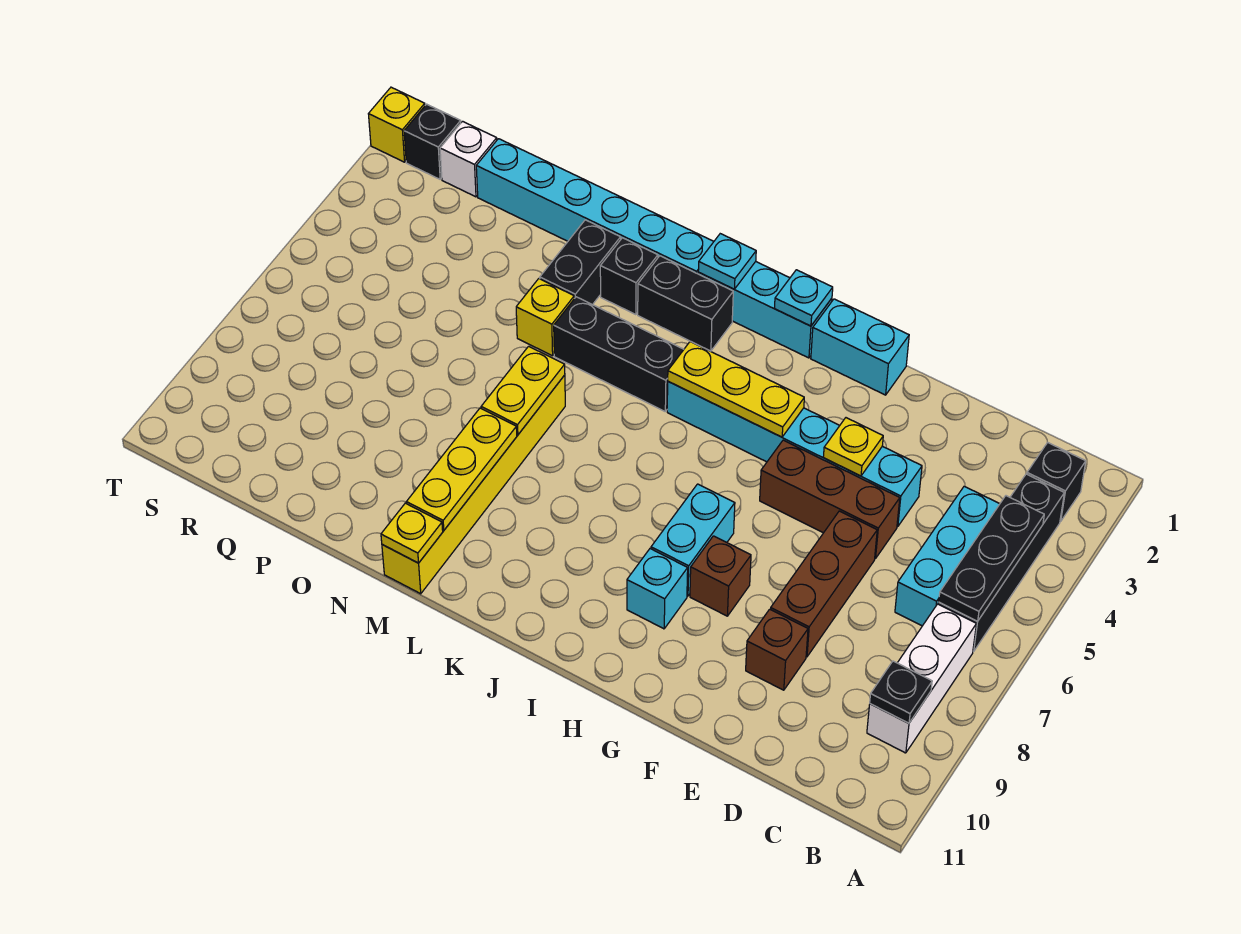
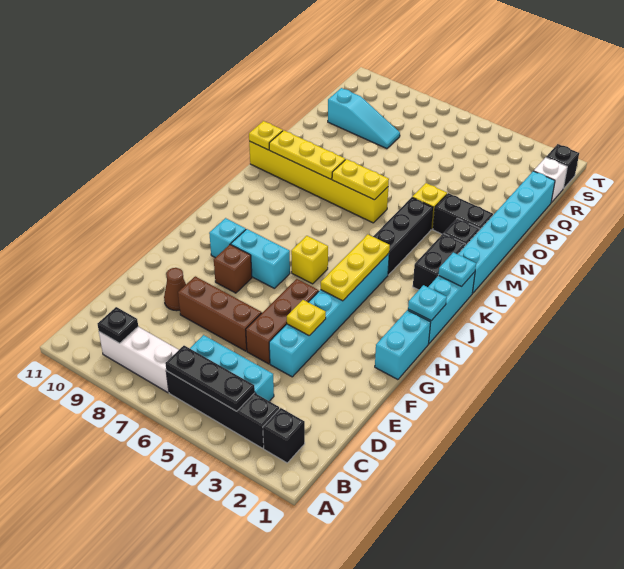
brown brick E9 level 1 -> brown cone E9 level 1
none -> cyan slope Q8:Q10 level 1 top 10
yellow brick T1 level 1 -> yellow brick I6 level 1

